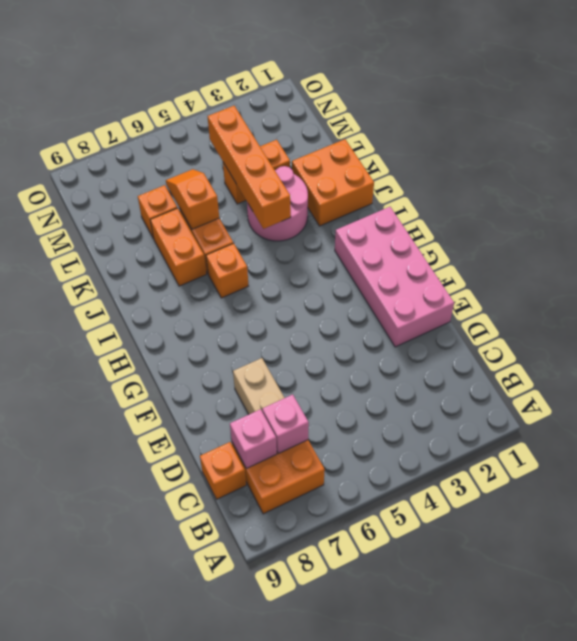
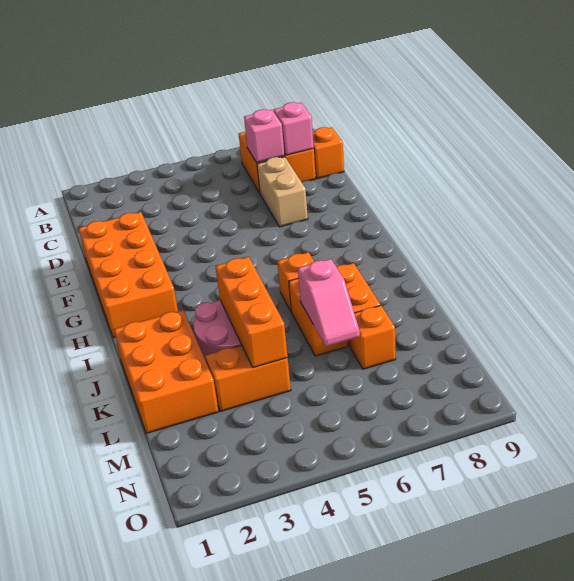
pink brick E1:H2 level 1 -> orange brick E1:H2 level 1
orange brick J1:K2 level 1 -> orange brick J1:L2 level 1
orange brick J4:M4 level 2 -> orange brick J4:L4 level 2
orange slope K6:L6 level 2 top K -> pink slope K6:L6 level 2 top K

